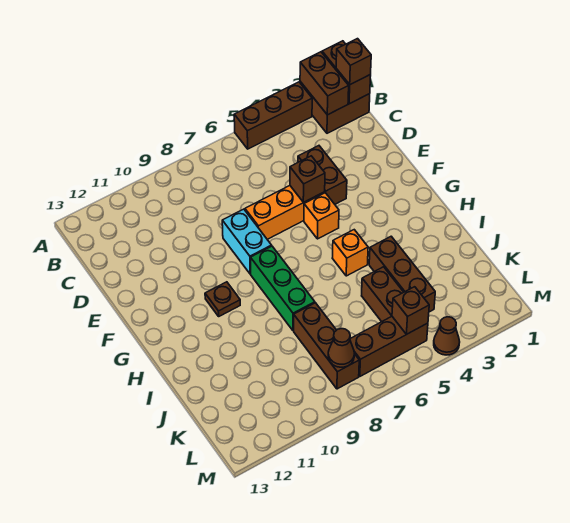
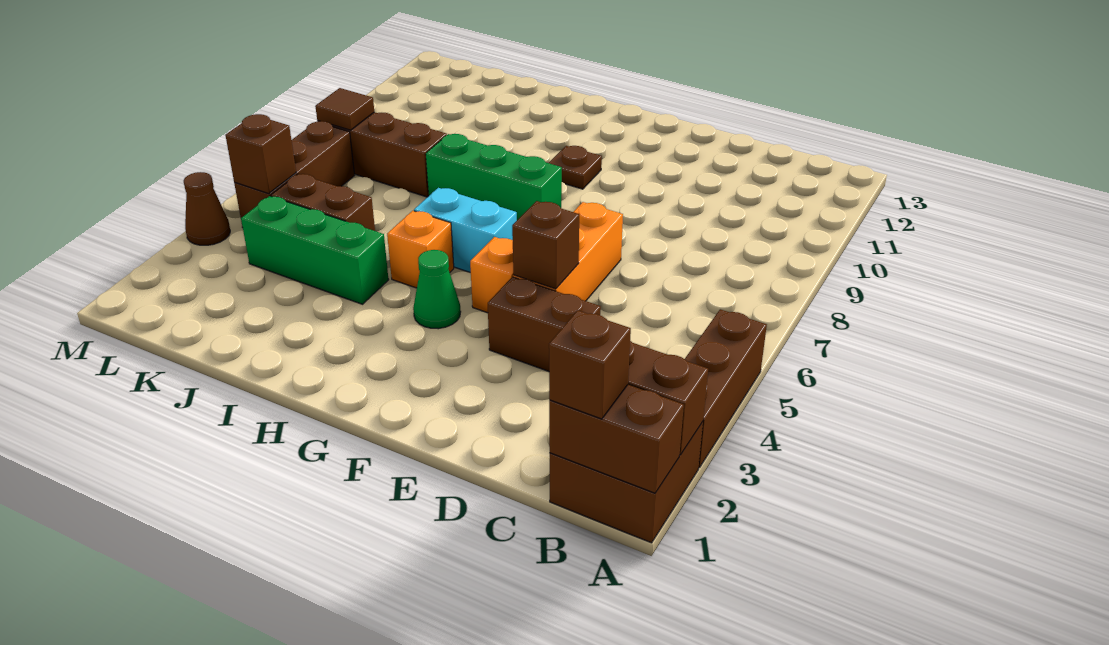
cyan brick E8:F8 level 1 -> cyan brick G6:H6 level 1
none -> green cone G4 level 1
brown brick I4:K4 level 1 -> green brick I4:K4 level 1
brown cone L8 level 2 -> brown tile L8 level 2

